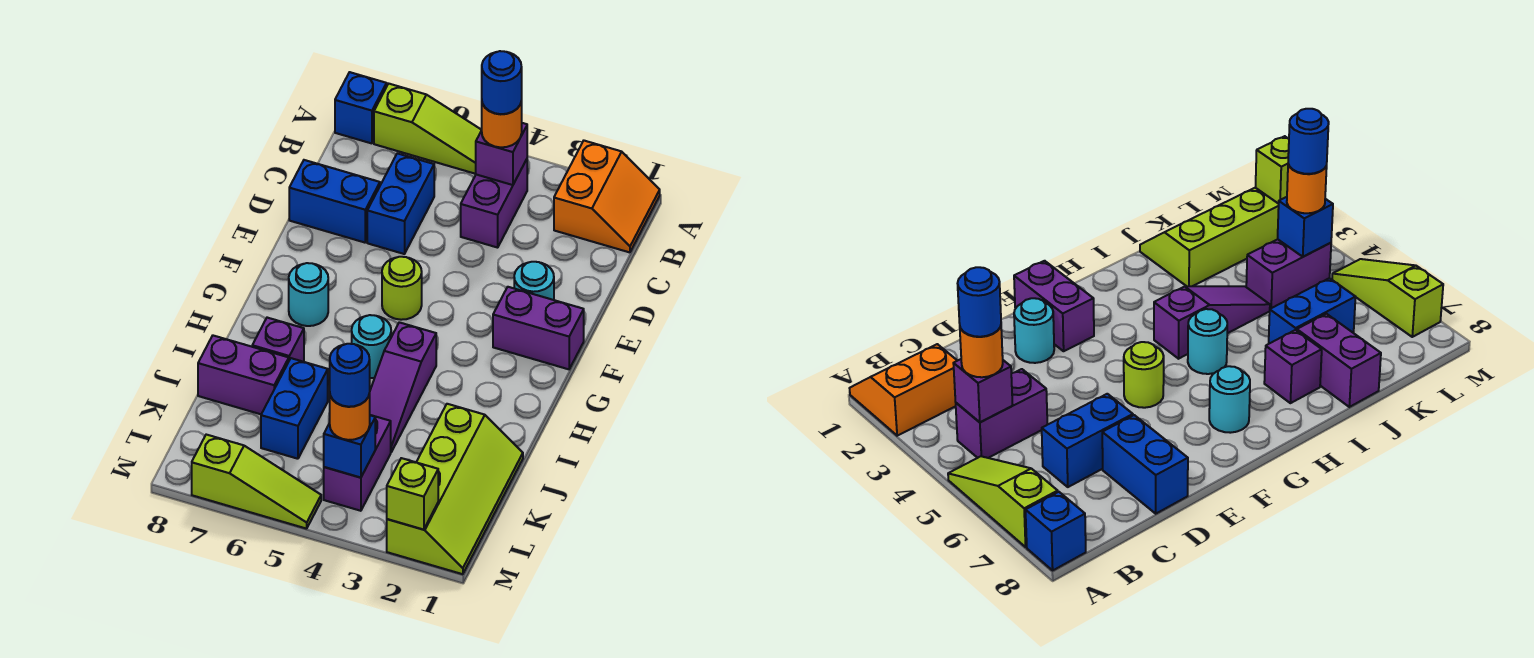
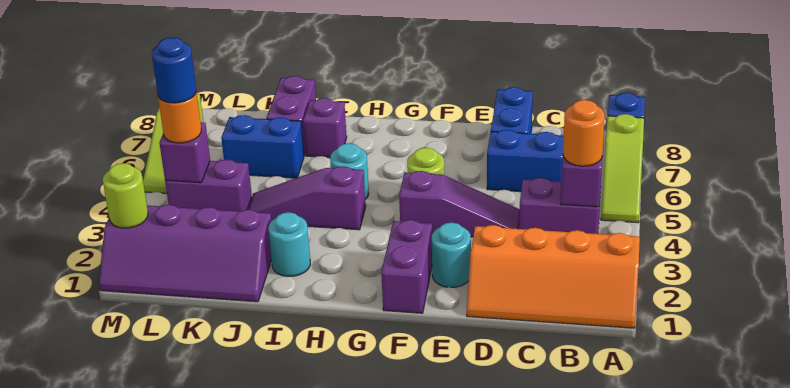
orange slope A1:B2 level 1 top 2 -> orange slope A1:D2 level 1 top 2
blue round brick B4 level 4 -> none
none -> purple slope D4:F4 level 1 top F
cyan round brick G7 level 1 -> cyan round brick I2 level 1
lime slope J1:M2 level 1 top 2 -> purple slope J1:M2 level 1 top 2
blue brick L4 level 2 -> purple brick L4 level 2
lime brick M2 level 2 -> lime round brick M2 level 2

